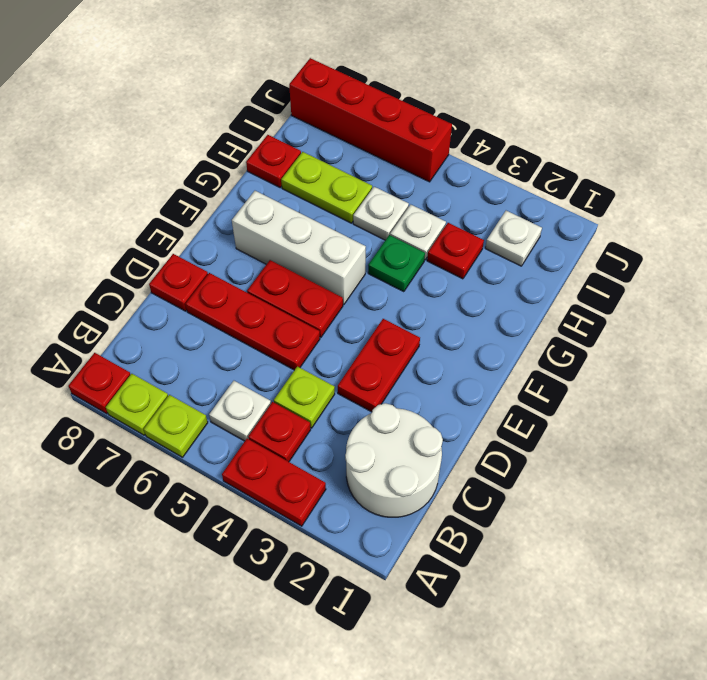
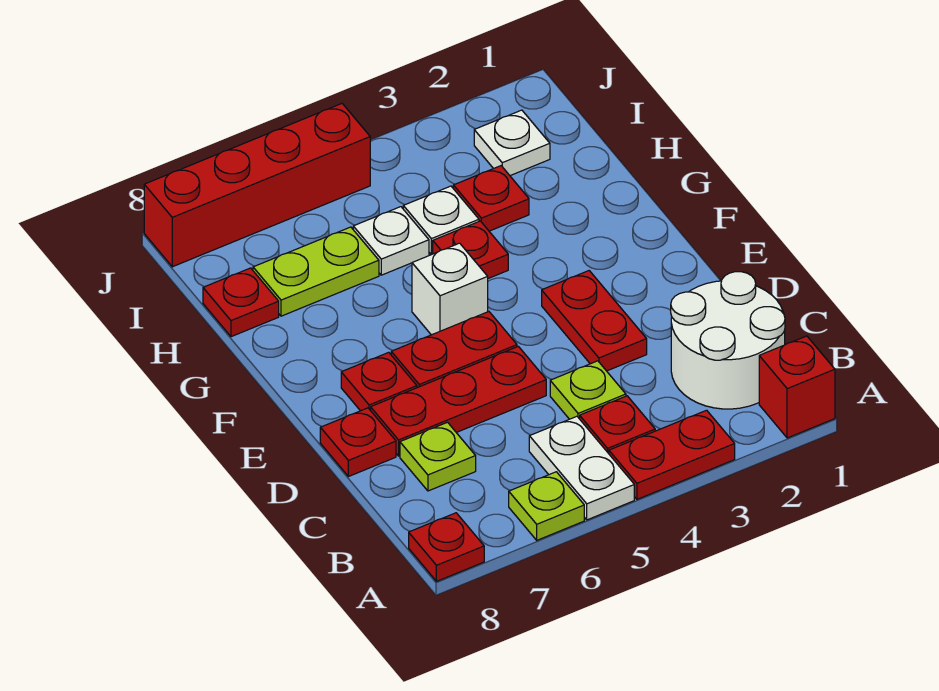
none -> red brick A1 level 1
lime plate A7 level 1 -> lime plate C7 level 1
white plate B5 level 1 -> white plate A5:B5 level 1
none -> red plate E7 level 1
white brick F5:F7 level 1 -> white brick F5 level 1
green plate G4 level 1 -> red plate G4 level 1

